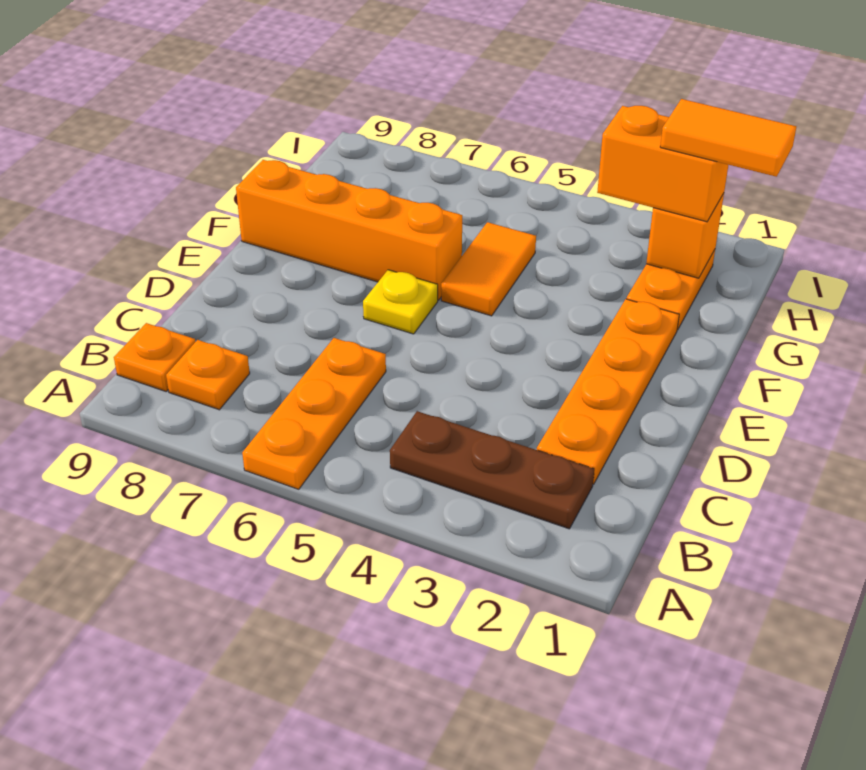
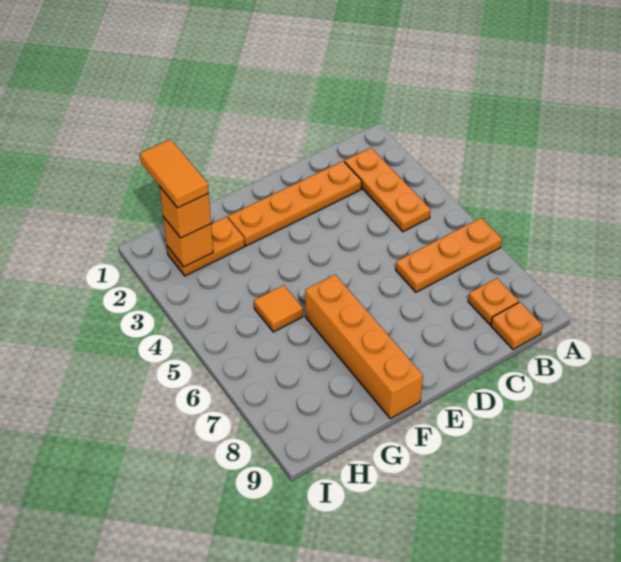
brown plate B2:B4 level 1 -> orange plate B2:B4 level 1
yellow plate E6 level 1 -> none
orange tile F5:G5 level 1 -> orange tile G5 level 1
orange brick H2:H3 level 3 -> orange brick H2 level 3

